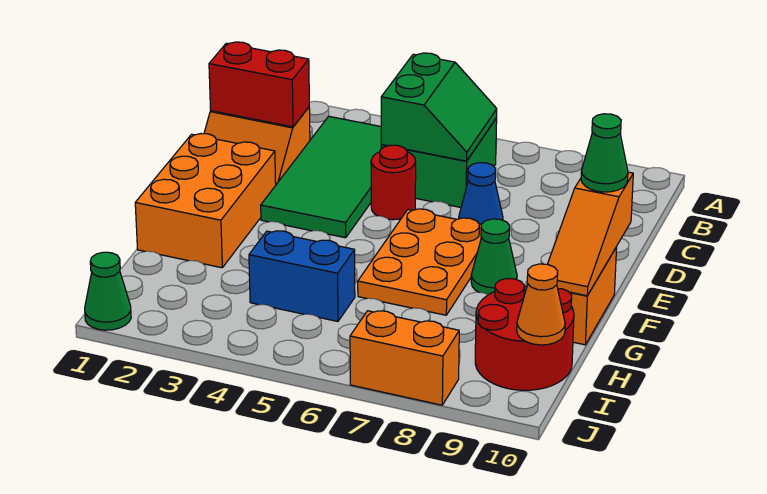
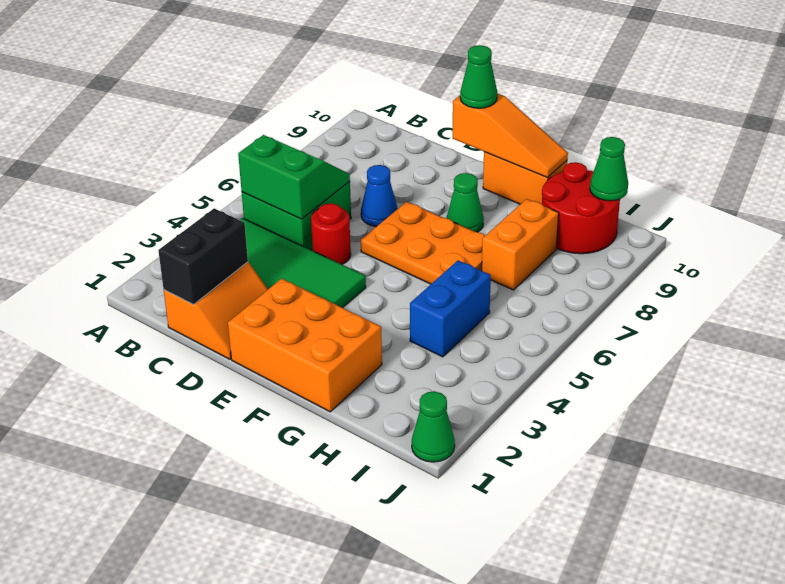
red brick C1:C2 level 2 -> black brick C1:C2 level 2
orange cone I10 level 2 -> green cone I10 level 2
orange brick J7:J8 level 1 -> orange brick H7:H8 level 1

